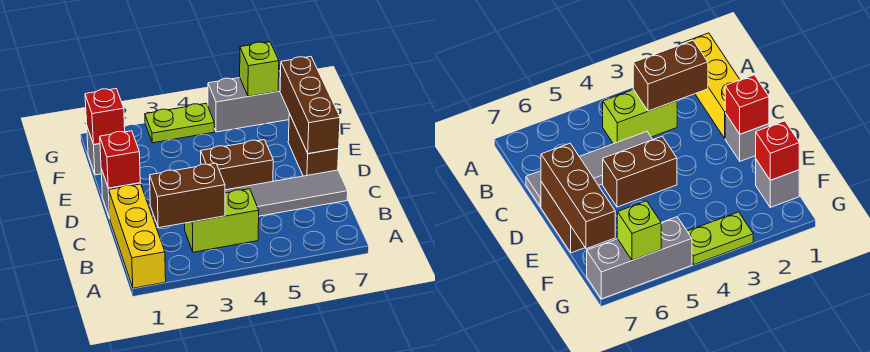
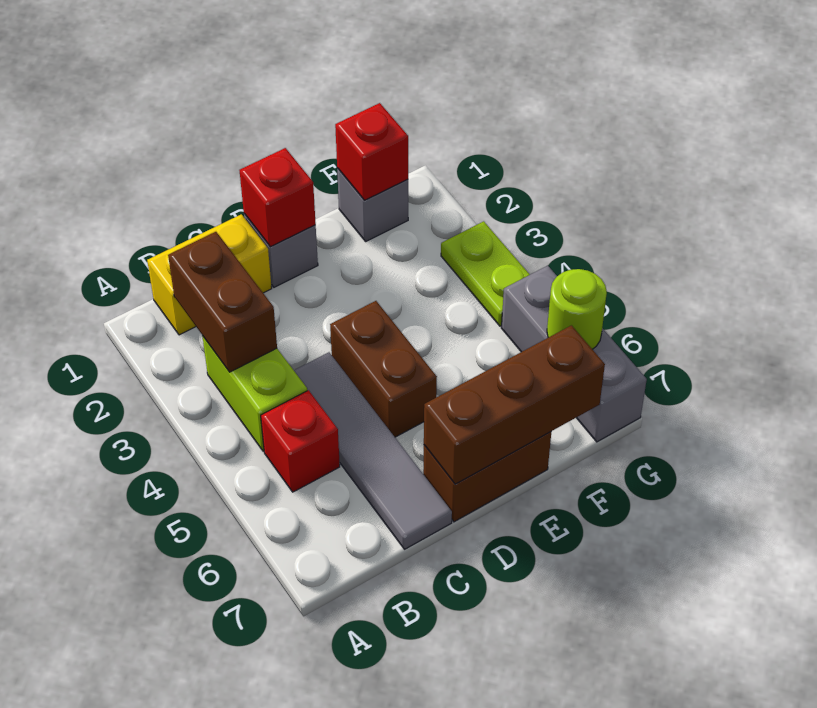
yellow brick A1:C1 level 1 -> yellow brick B1:C1 level 1
none -> red brick B5 level 1
lime brick G6 level 2 -> lime round brick G6 level 2

